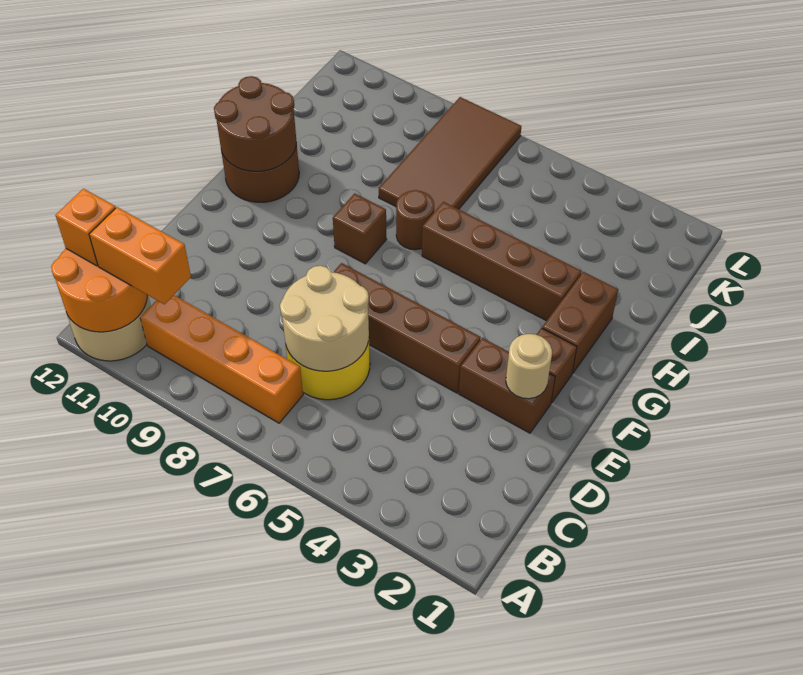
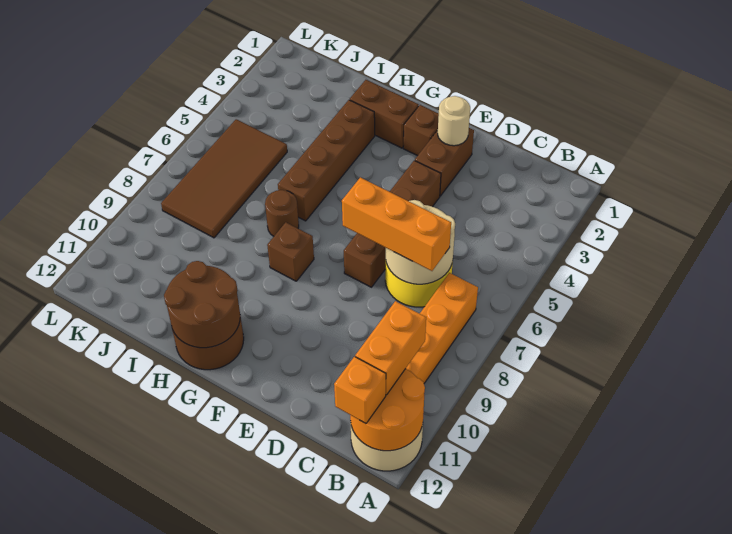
none -> orange brick C7:E7 level 3
brown tile I7:L8 level 1 -> brown tile J5:K8 level 1

